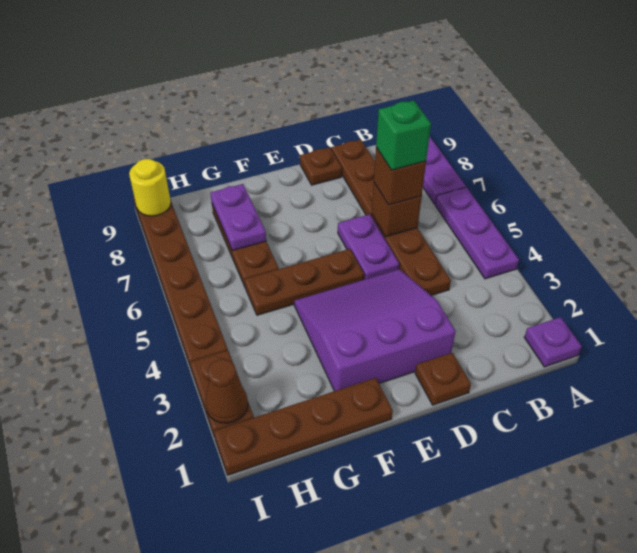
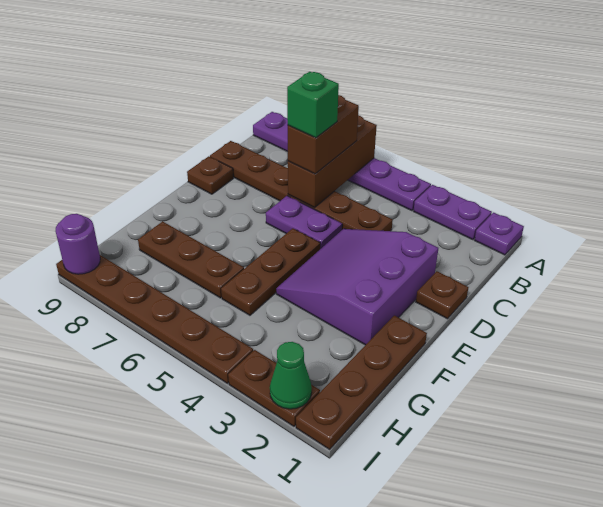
brown brick C6 level 2 -> brown brick A6:C6 level 2
brown brick C6 level 3 -> brown brick B6:C6 level 3
purple plate G7:G8 level 2 -> purple plate A2:A3 level 1
brown cone I2 level 2 -> green cone I2 level 2
yellow round brick I9 level 2 -> purple round brick I9 level 2

